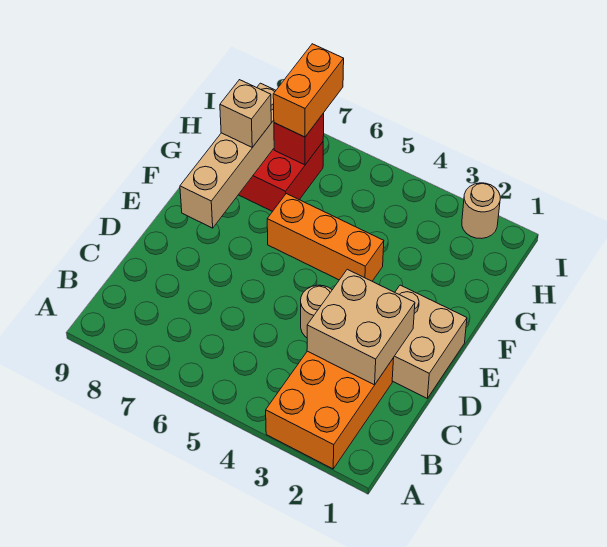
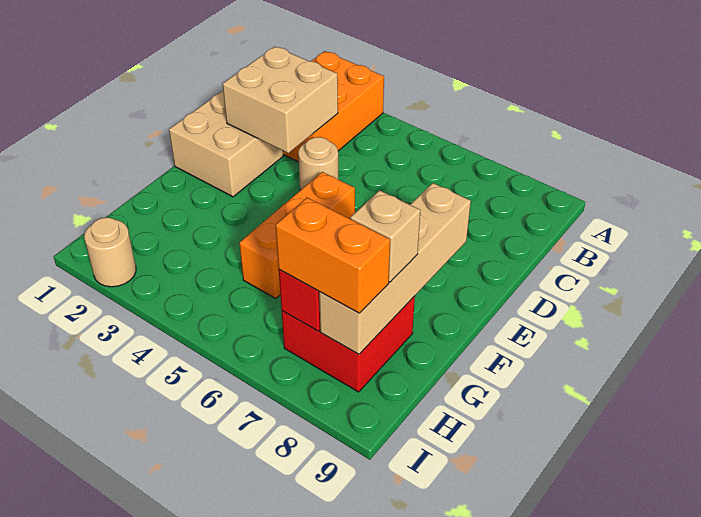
orange brick F4:F6 level 1 -> orange brick E5:G5 level 1
orange brick H7:I7 level 3 -> orange brick H7:H8 level 3

